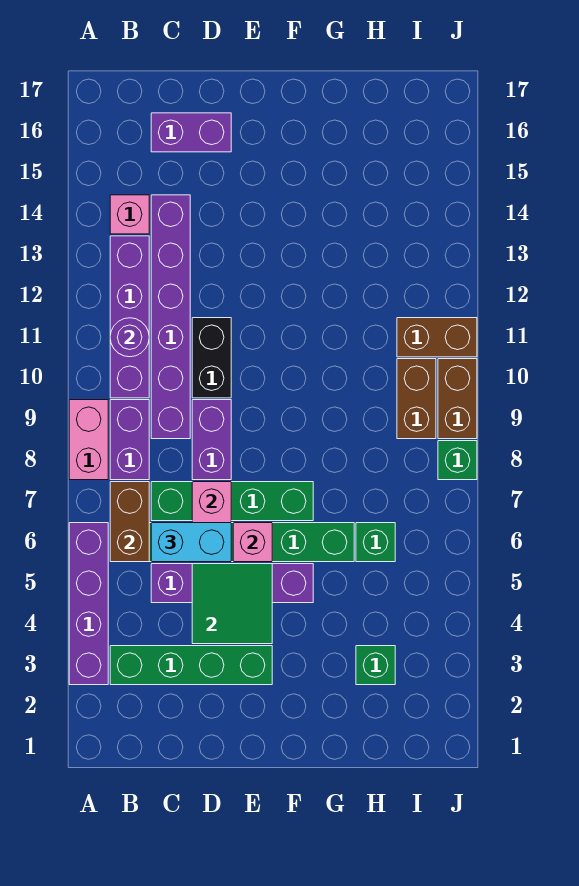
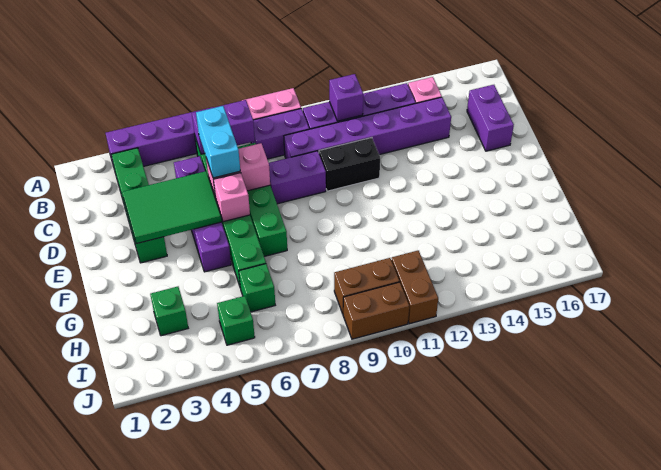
brown brick B6:B7 level 2 -> purple brick B6:B7 level 2
purple round brick B11 level 2 -> purple brick B11 level 2
green tile D4:E5 level 2 -> green tile D3:E5 level 2
green brick J8 level 1 -> green brick I5 level 1

